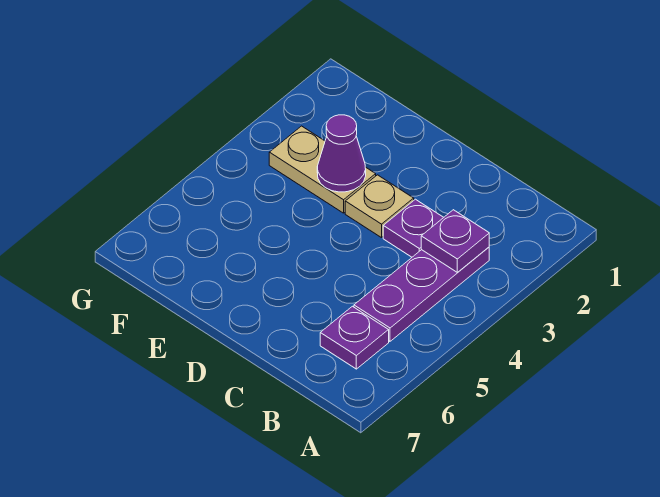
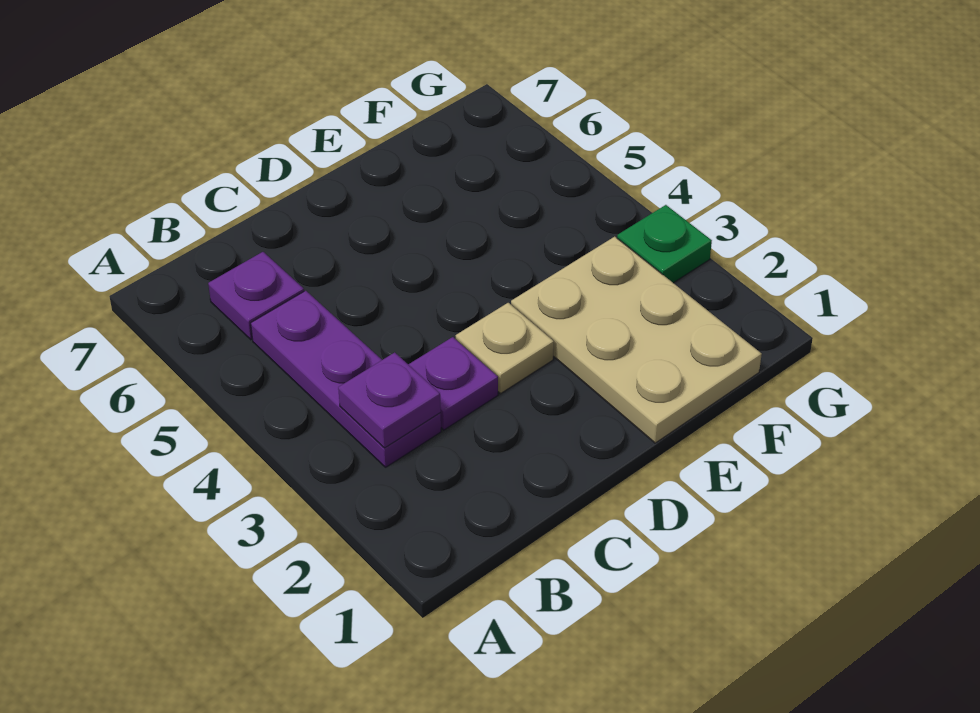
tan plate E3:F3 level 1 -> tan plate E1:F3 level 1
purple cone E3 level 2 -> none
none -> green plate G3 level 1

